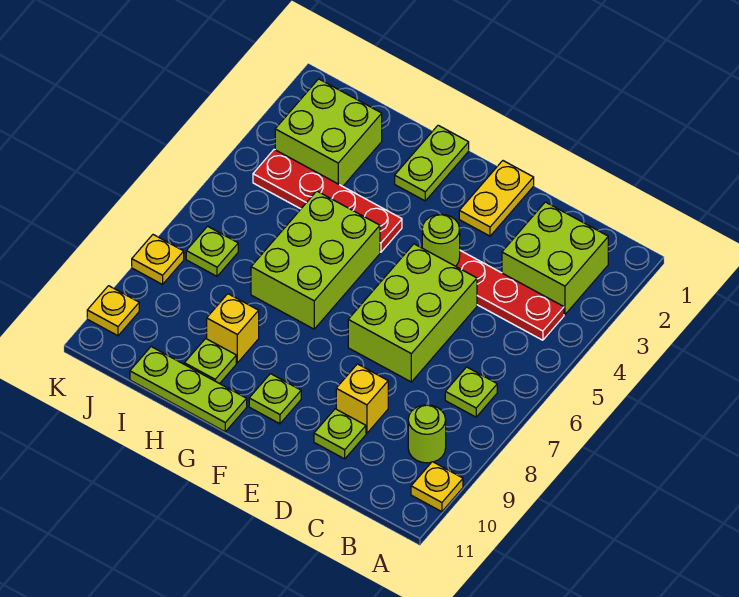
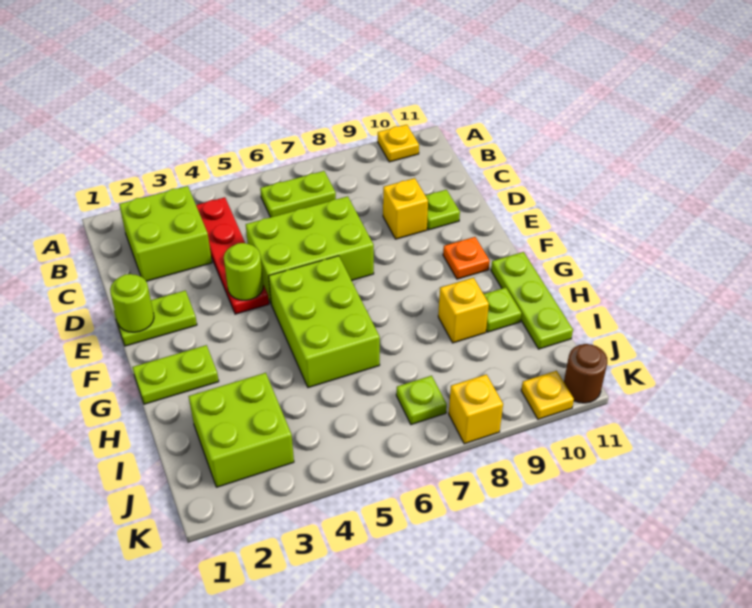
lime plate B7 level 1 -> lime plate B6:B7 level 1
lime round brick B9 level 1 -> lime round brick E1 level 2
yellow plate E1:E2 level 1 -> lime plate E1:E2 level 1
lime plate F10 level 1 -> orange plate F10 level 1
red plate G4:J4 level 1 -> none
lime brick G5:H7 level 1 -> lime brick F5:H6 level 1
yellow plate K8 level 1 -> yellow brick K8 level 1
none -> brown round brick K11 level 1

